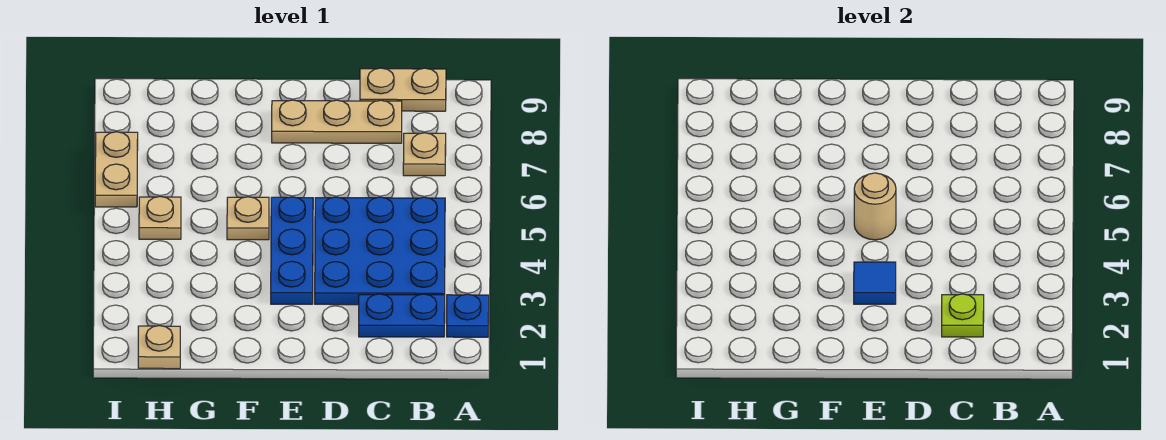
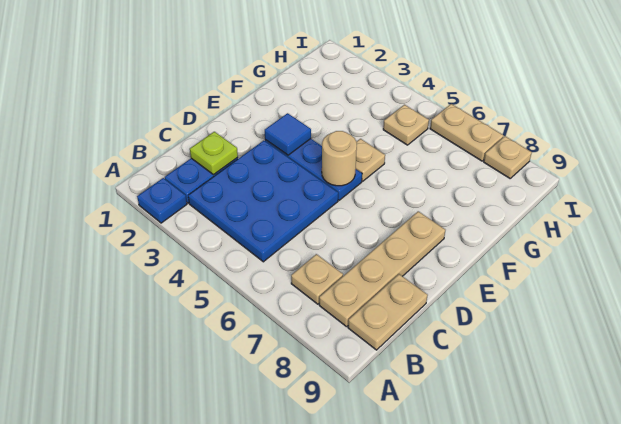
tan plate C8:E8 level 1 -> tan plate B8:E8 level 1
tan plate H1 level 1 -> tan plate I8 level 1

